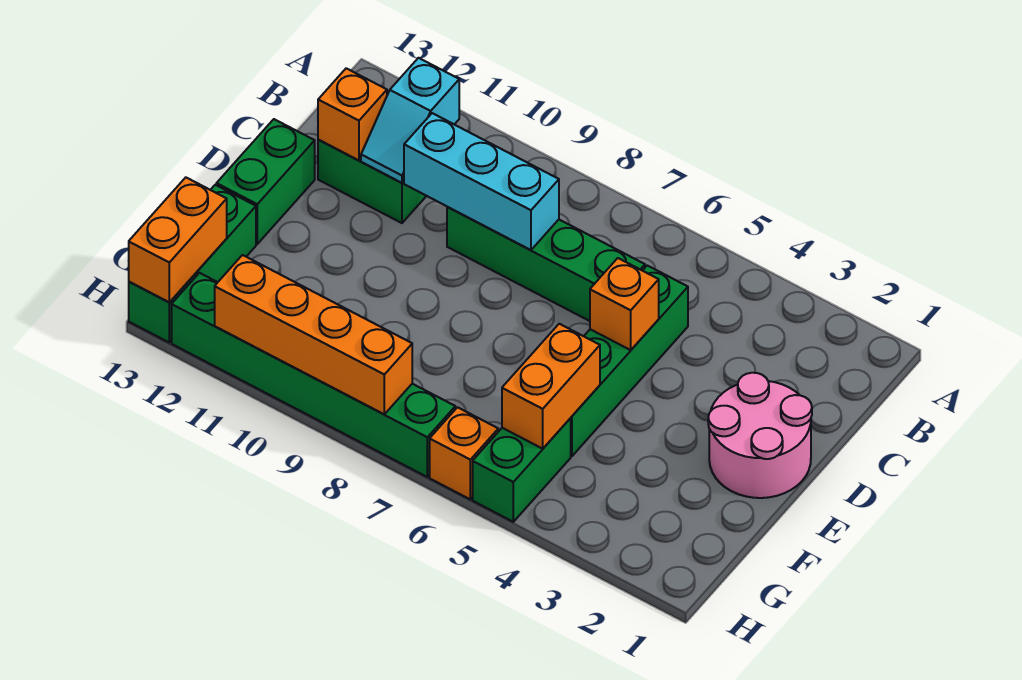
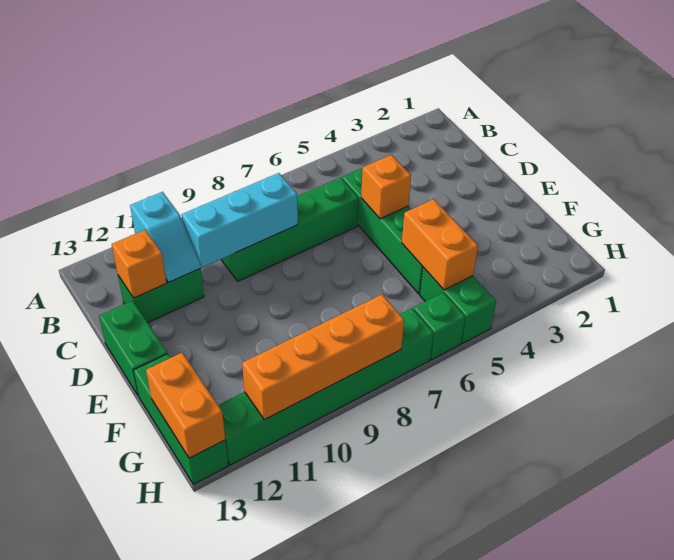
pink round brick D1:E2 level 1 -> none
orange brick H6 level 1 -> green brick H6 level 1

